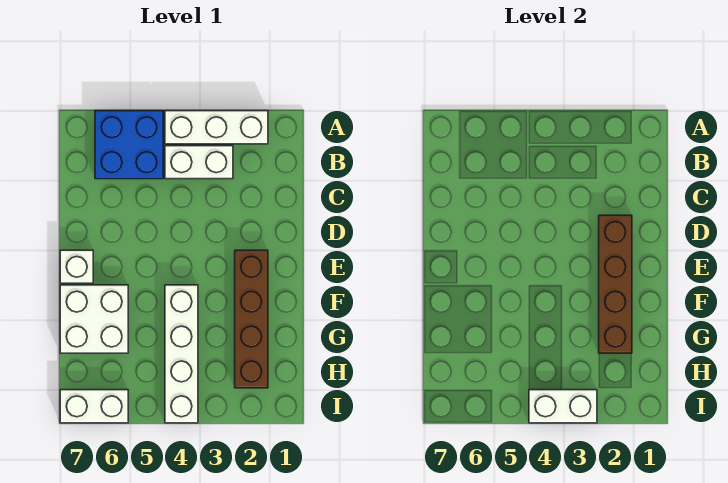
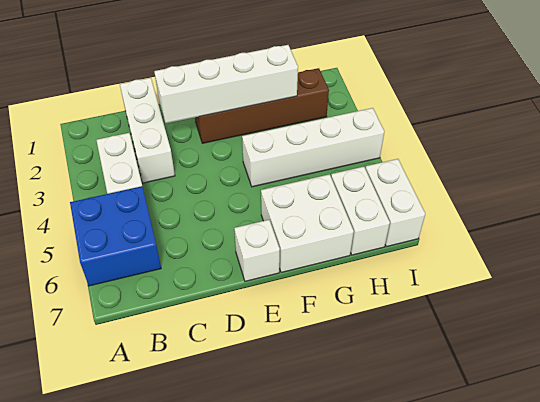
white brick A2:A4 level 1 -> white brick C1:C3 level 1
brown brick D2:G2 level 2 -> white brick D2:G2 level 2
white brick I3:I4 level 2 -> white brick H6:H7 level 1

